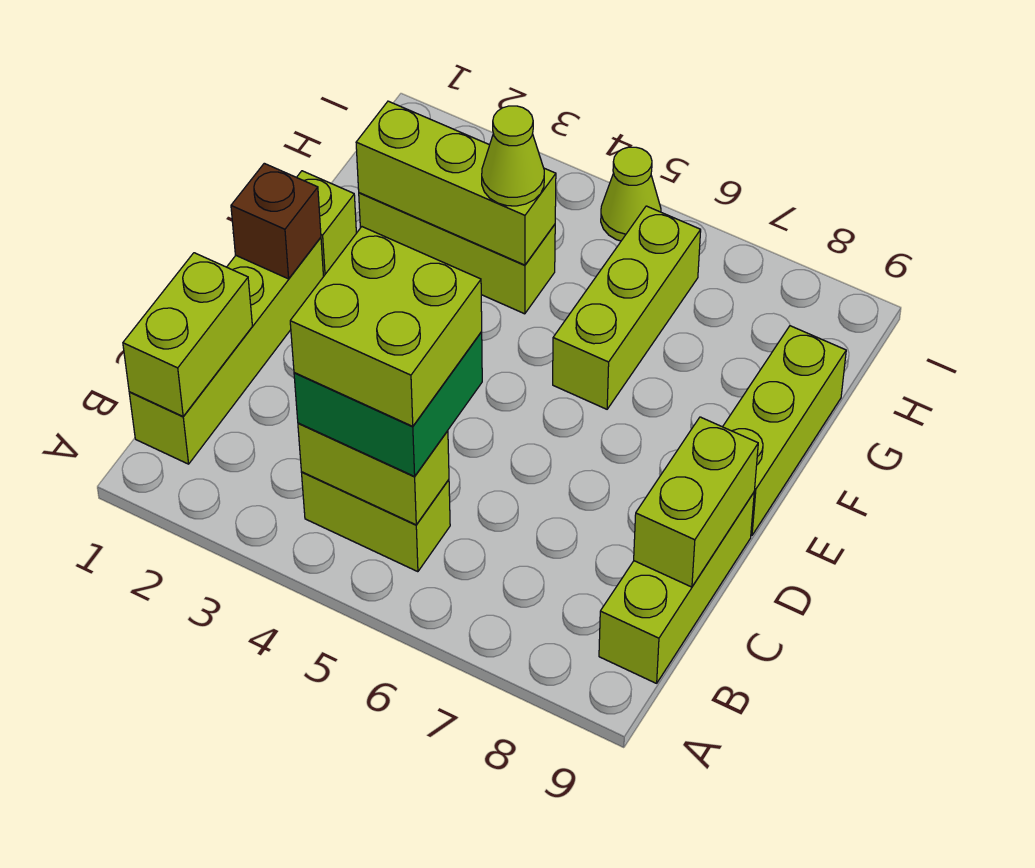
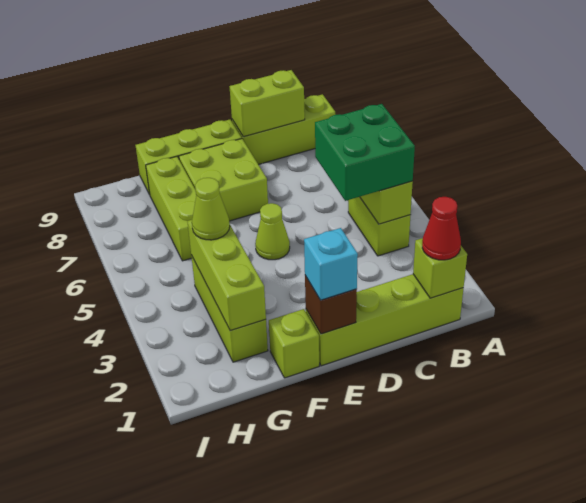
lime brick B1:C1 level 2 -> lime brick B1 level 2
none -> red cone B1 level 3
lime brick B4:C5 level 4 -> lime brick E7:F8 level 1
none -> cyan brick E1 level 3
lime brick F6:H6 level 1 -> lime brick G6:G8 level 1
lime cone I5 level 1 -> lime cone E5 level 1

